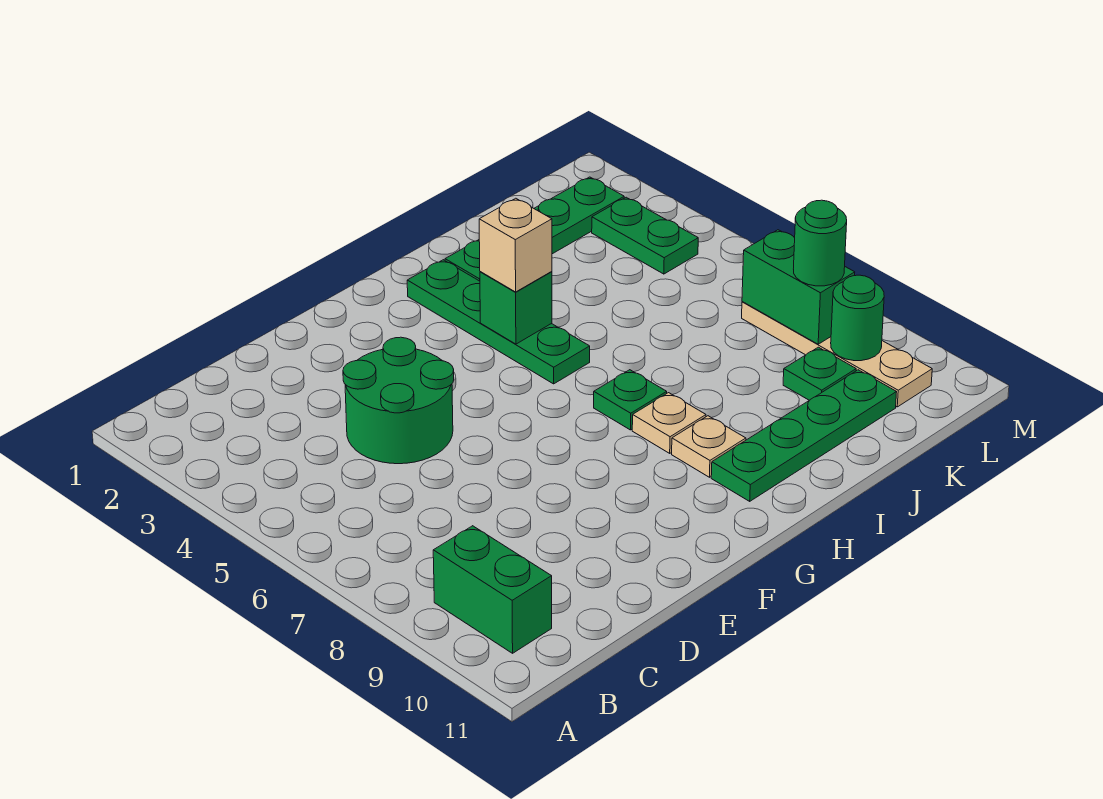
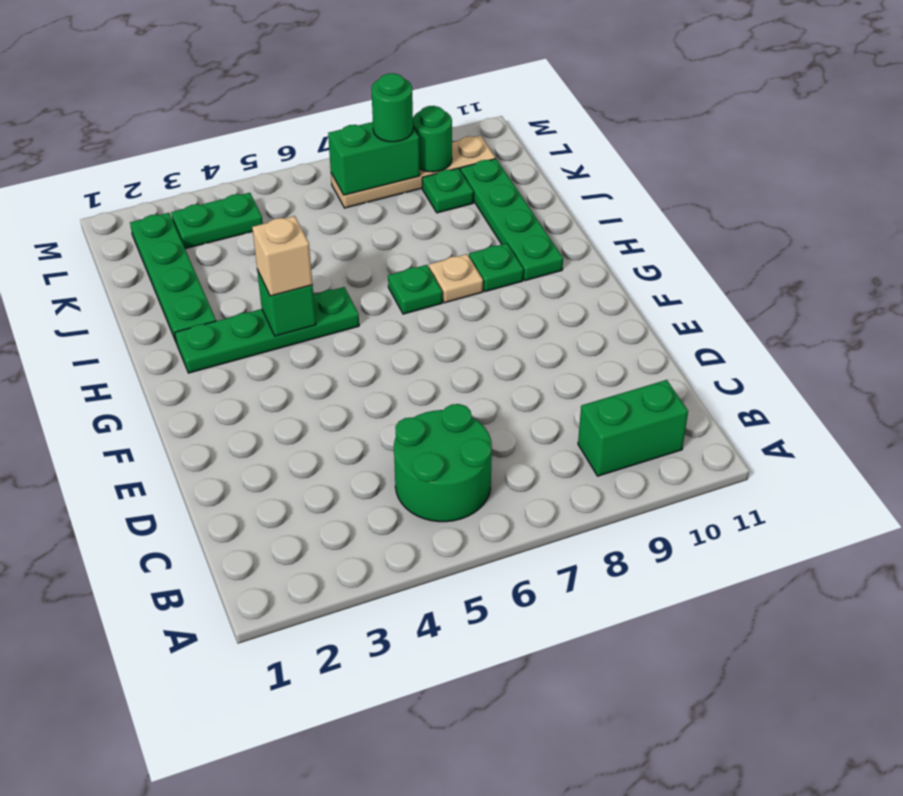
green round brick D4:E5 level 1 -> green round brick B5:C6 level 1
tan plate H9 level 1 -> green plate H9 level 1

